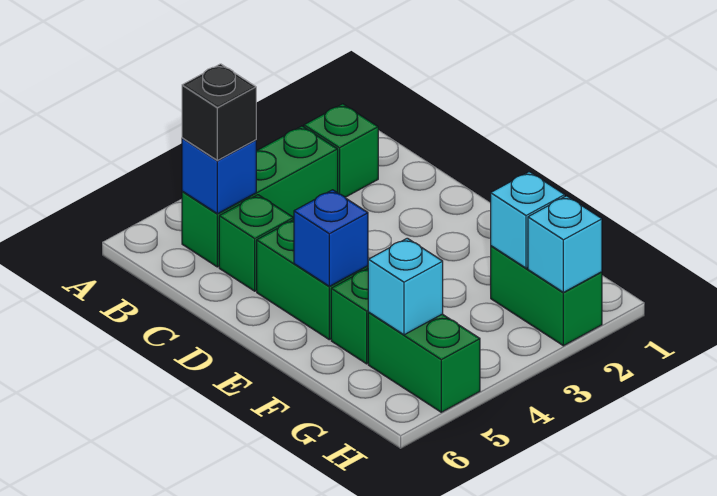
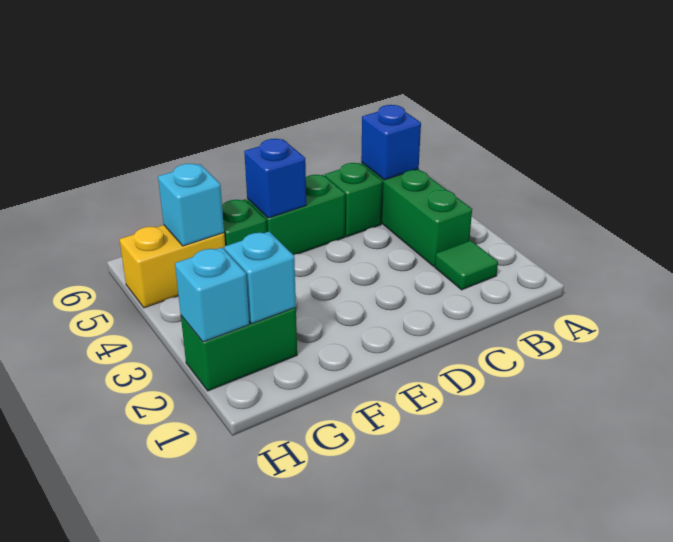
green brick B2 level 1 -> green tile B2 level 1
black brick B5 level 3 -> none
green brick G5:H5 level 1 -> yellow brick G5:H5 level 1

